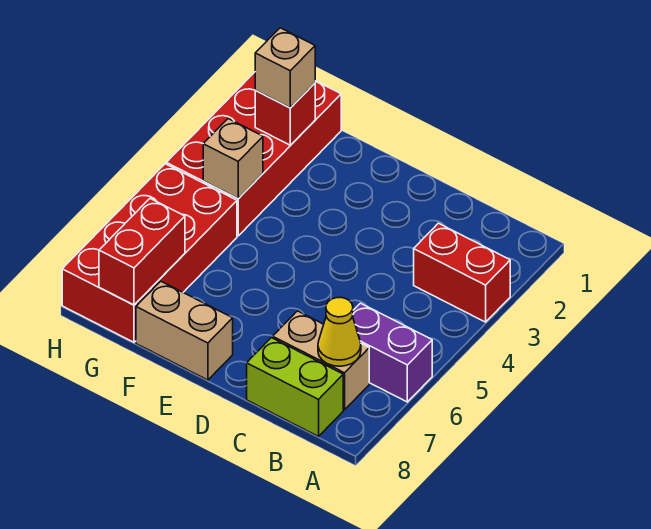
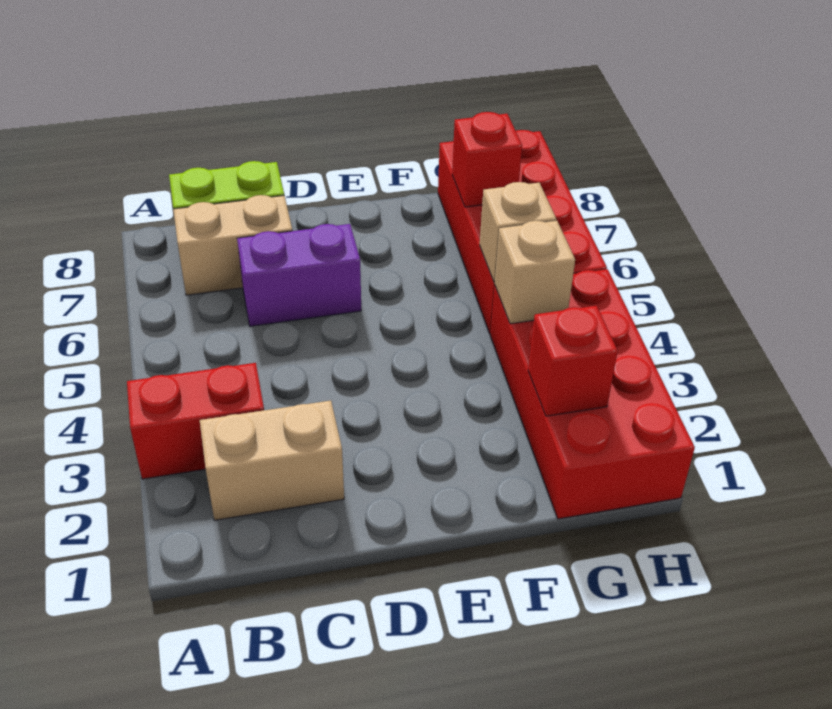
purple brick A6:B6 level 1 -> purple brick C6:D6 level 1
yellow cone B7 level 2 -> none
tan brick E8:F8 level 1 -> tan brick B2:C2 level 1
tan brick G2 level 3 -> tan brick G5 level 2
red brick G7:G8 level 2 -> red brick G7 level 2

